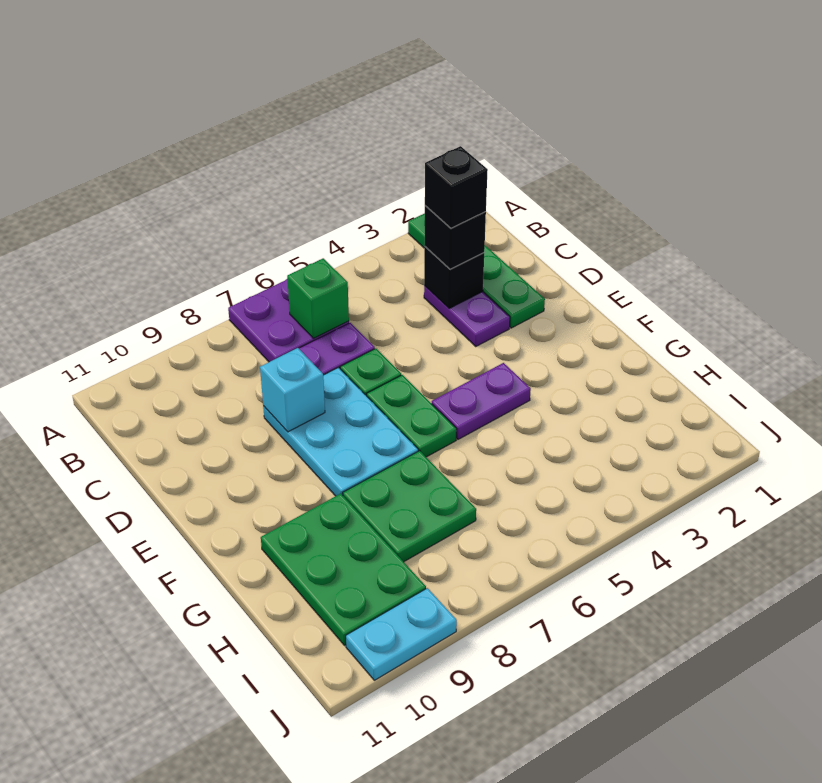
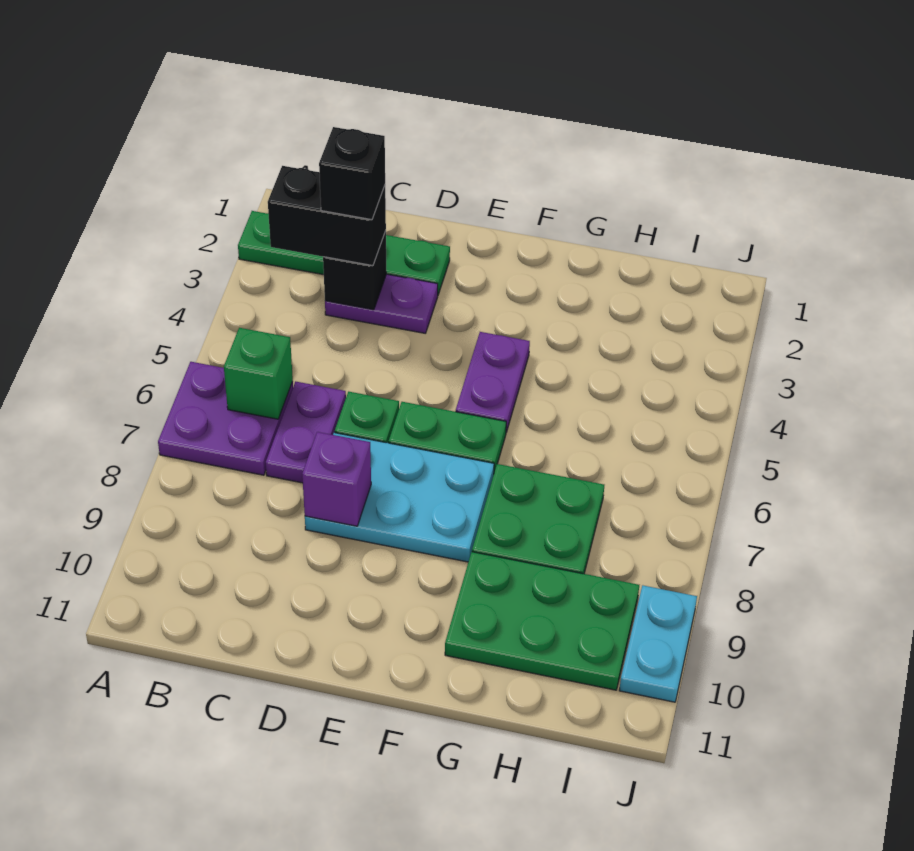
black brick C3 level 3 -> black brick B3:C3 level 3
cyan brick D8 level 2 -> purple brick D8 level 2

